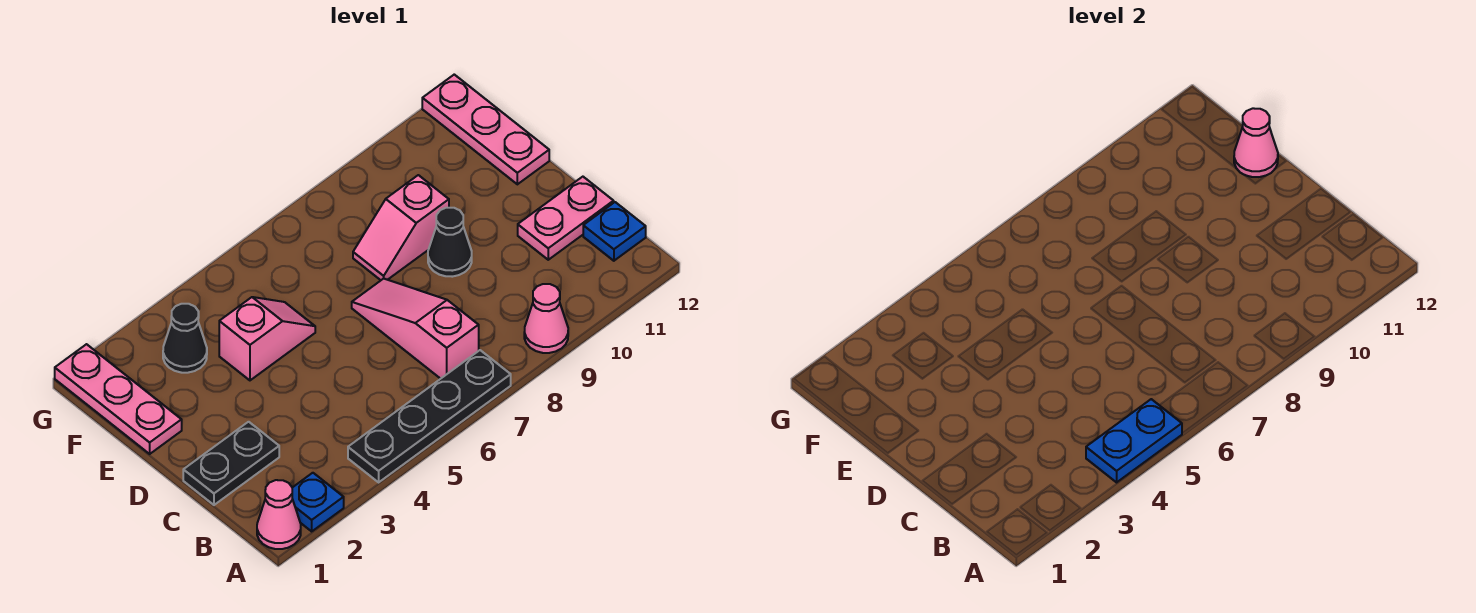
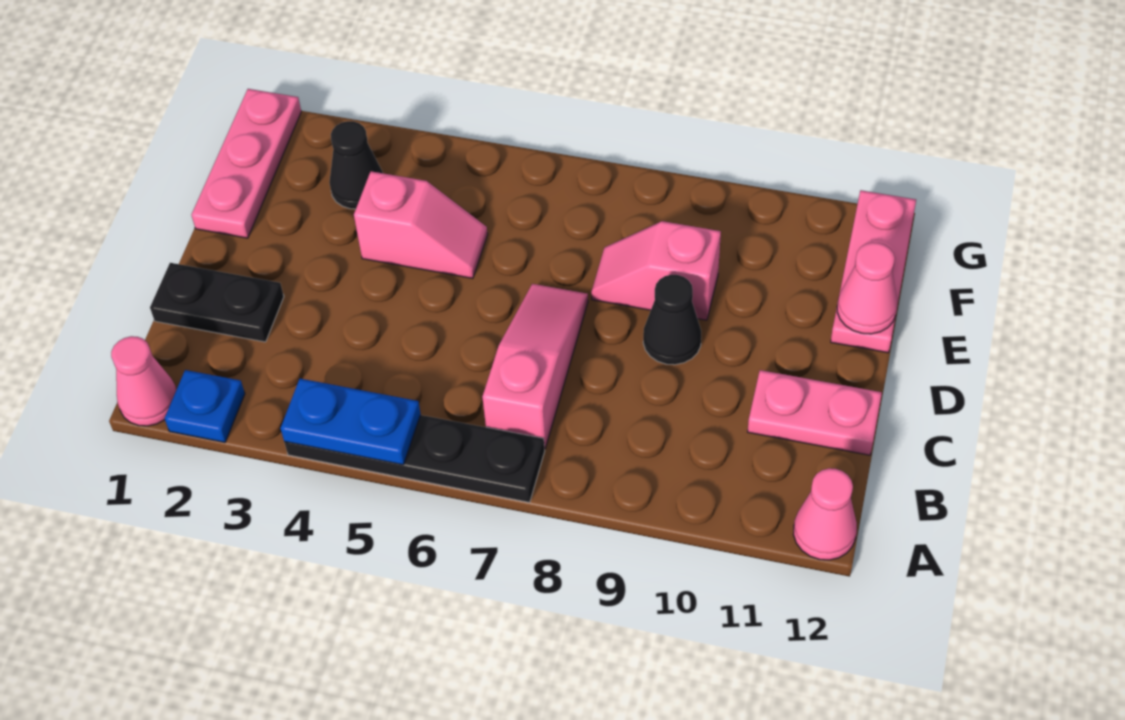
pink cone A9 level 1 -> pink cone A12 level 1
blue plate B12 level 1 -> none

